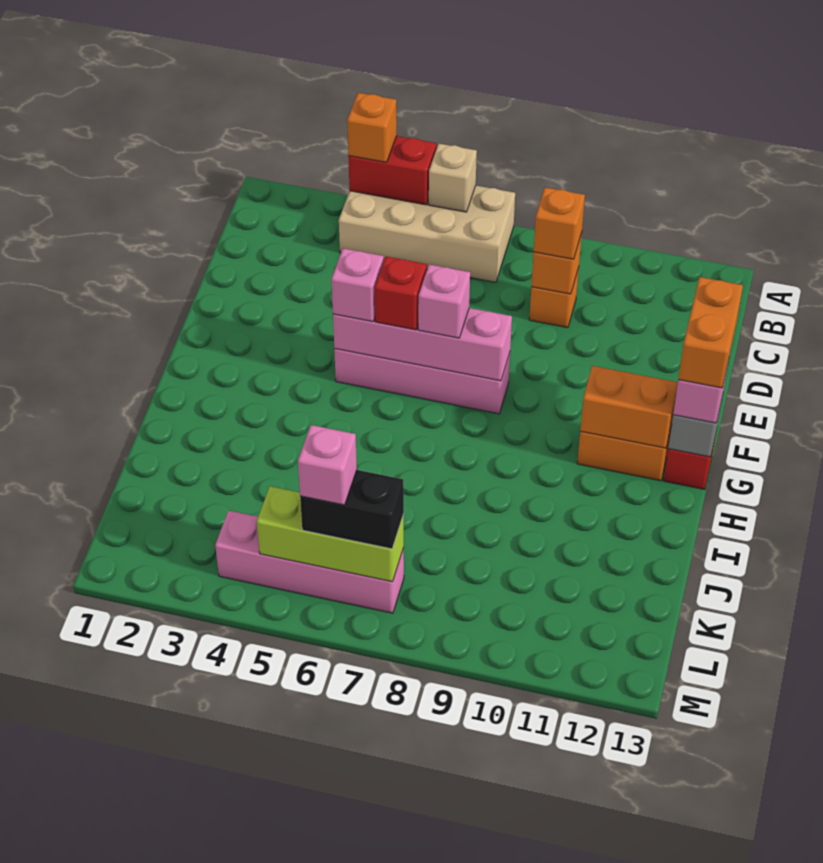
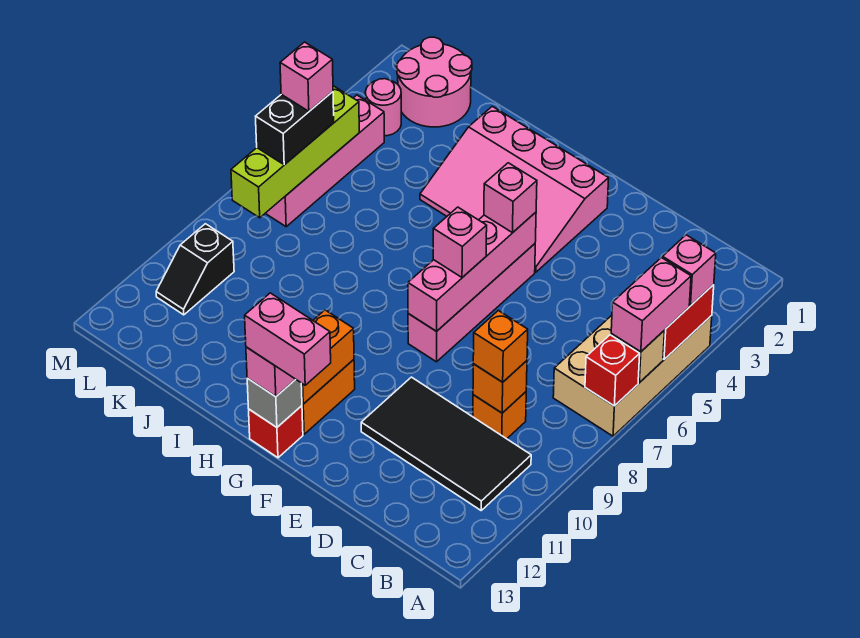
orange brick A4 level 3 -> pink brick A4 level 3
none -> pink brick A5:A6 level 3
none -> black tile B10:E11 level 1
none -> pink slope F2:I4 level 1 top 2
red brick F6 level 3 -> red brick A7 level 2
orange brick F13:G13 level 4 -> pink brick F13:G13 level 4
none -> pink round brick K1:L2 level 1
none -> pink round brick L3 level 1
lime brick L5:L7 level 2 -> lime brick L5:L8 level 2
none -> black slope L10:L11 level 1 top 10

